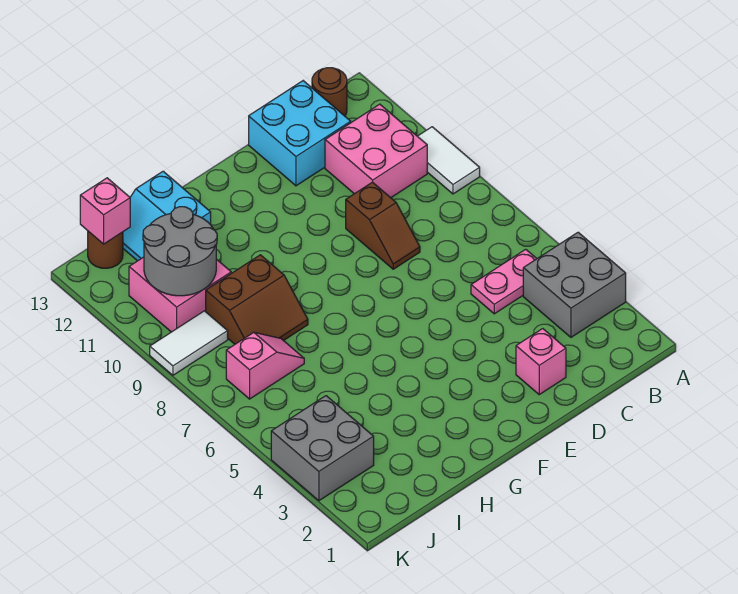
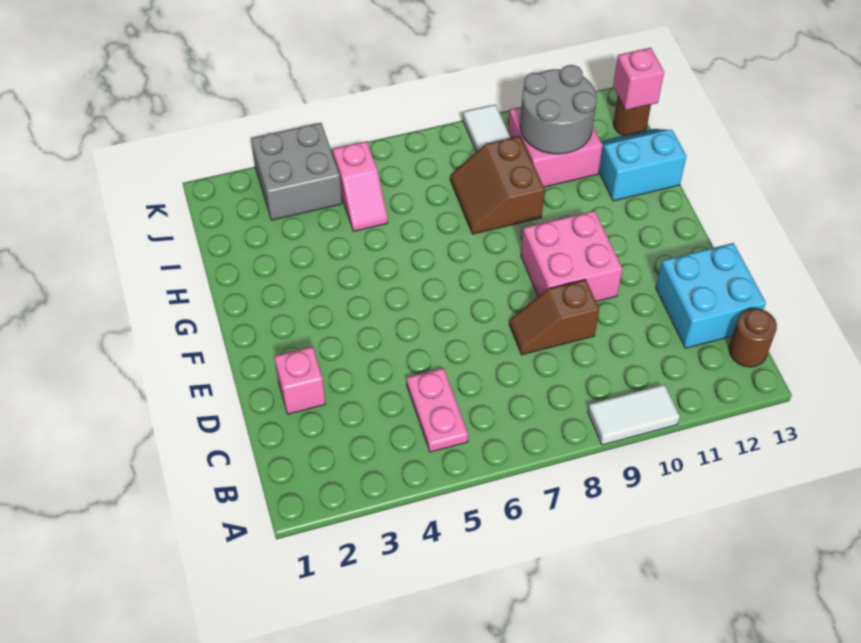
grey brick A3:B4 level 1 -> none
pink brick B10:C11 level 1 -> pink brick E9:F10 level 1
pink slope I7:J7 level 1 top J -> pink slope I5:J5 level 1 top J

